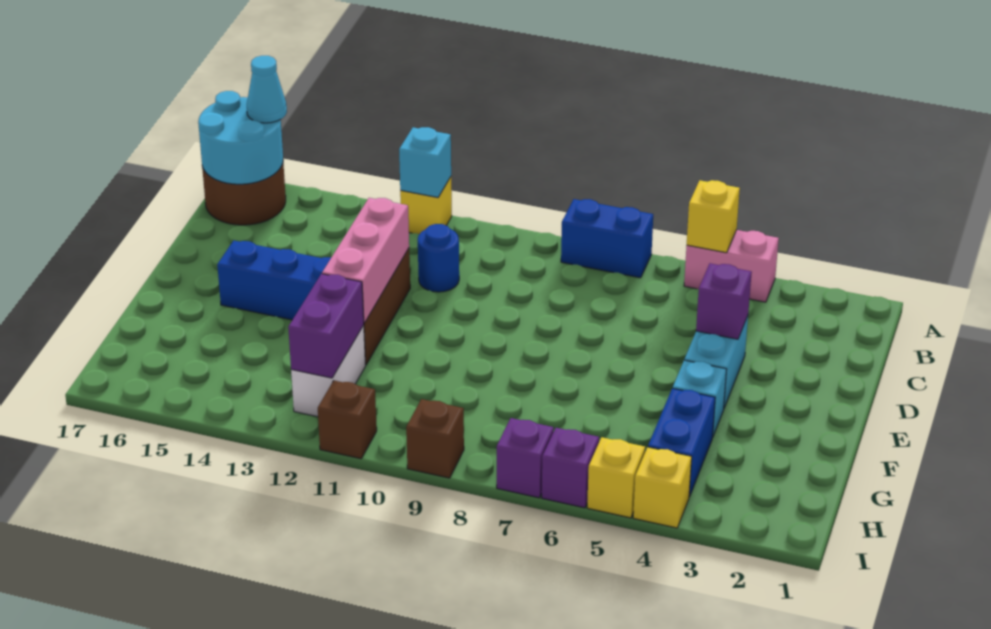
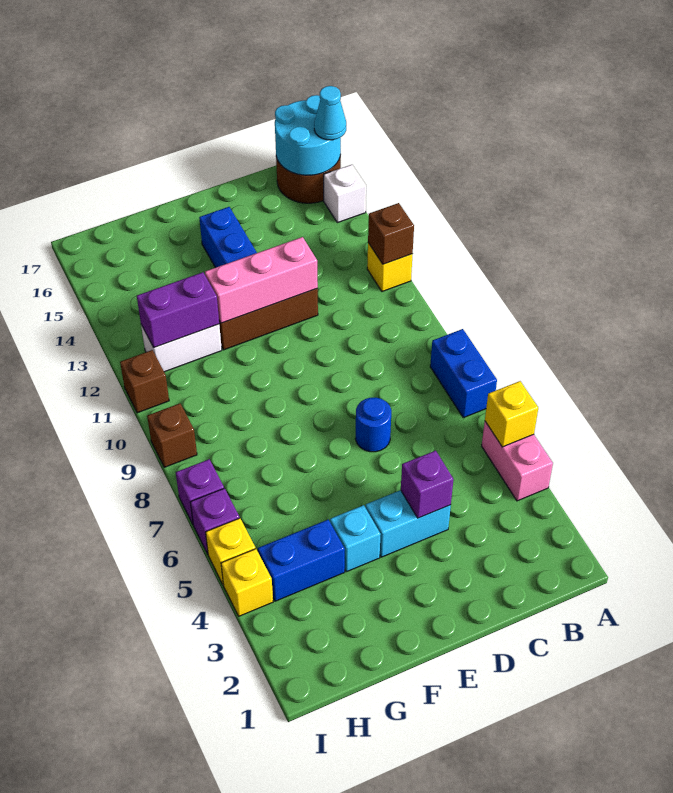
cyan brick A12 level 2 -> brown brick A12 level 2
none -> white brick A15 level 1
blue round brick C11 level 1 -> blue round brick D7 level 1

